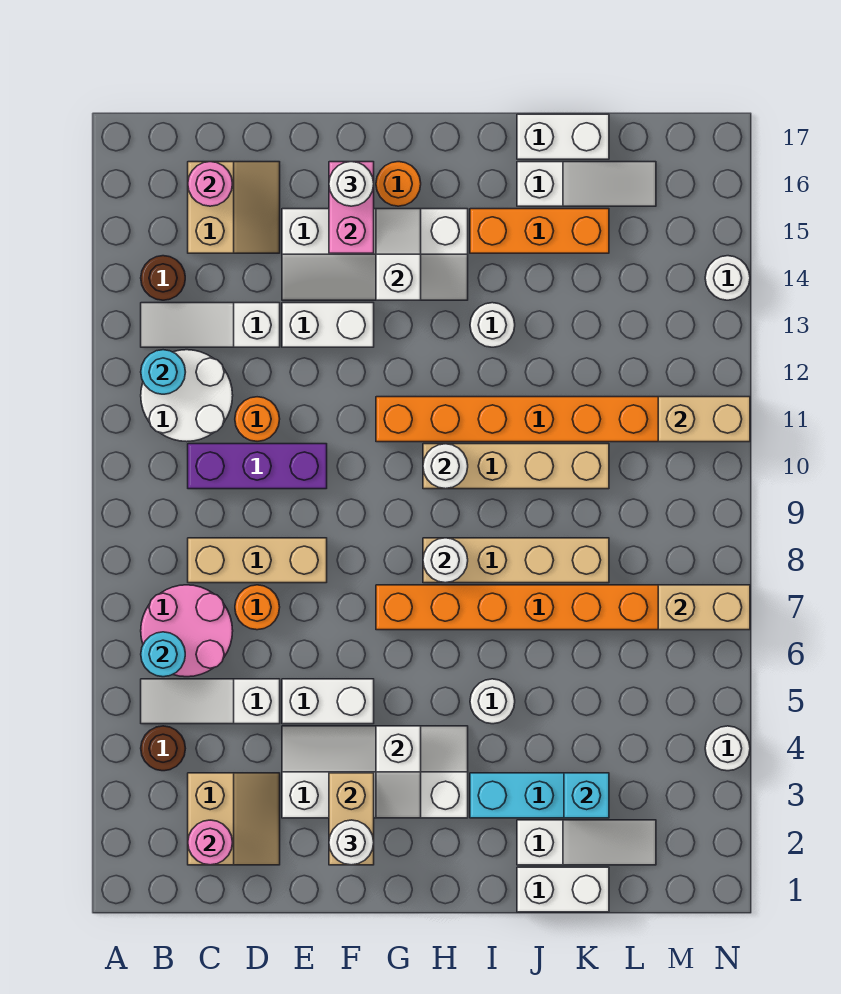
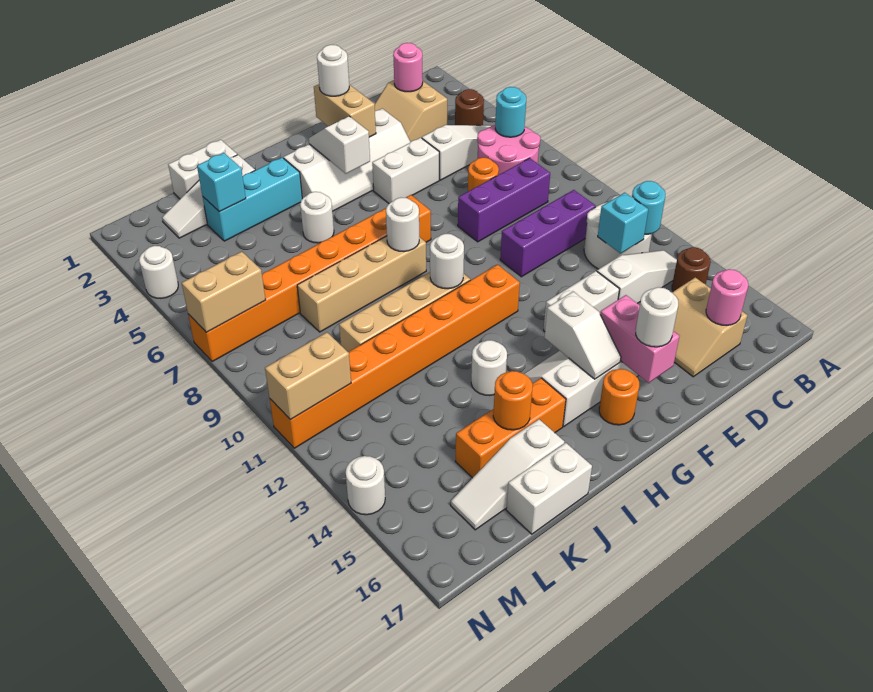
tan brick C8:E8 level 1 -> purple brick C8:E8 level 1
none -> cyan brick C12 level 2
orange round brick D11 level 1 -> orange round brick J15 level 2

